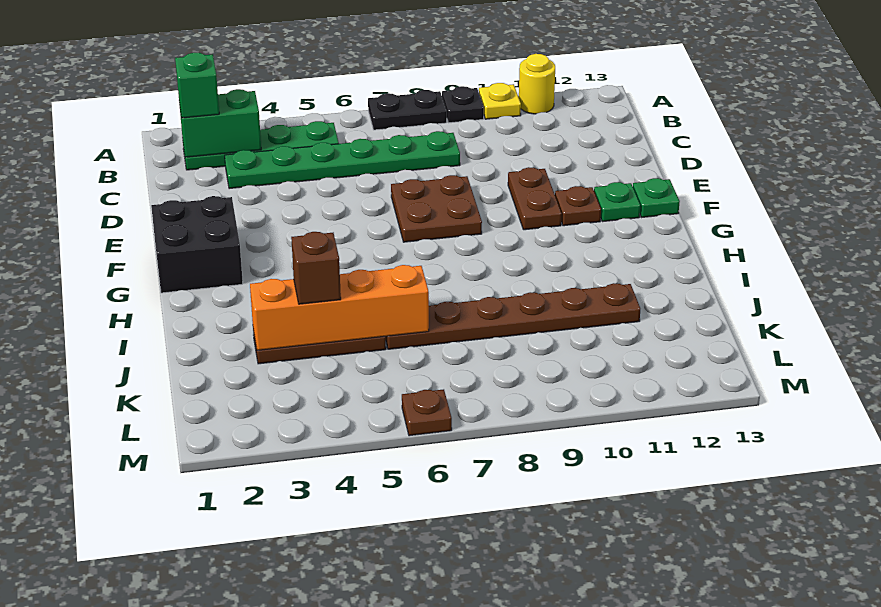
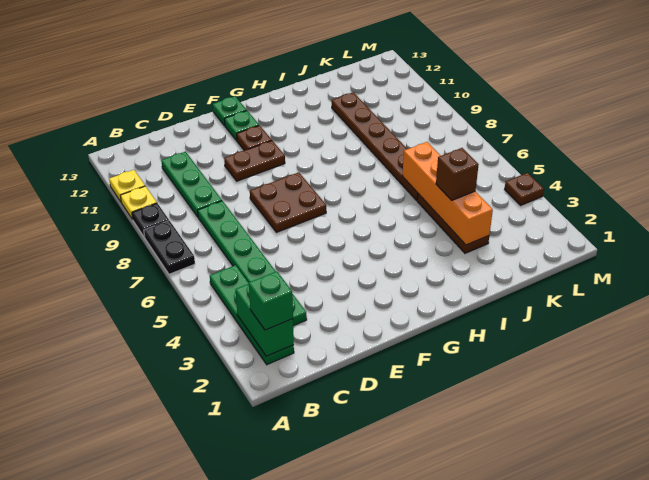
yellow round brick A11 level 1 -> yellow plate A11 level 1
none -> green plate C9:C11 level 1
black brick F1:G2 level 1 -> none
brown plate M6 level 1 -> brown plate M4 level 1

